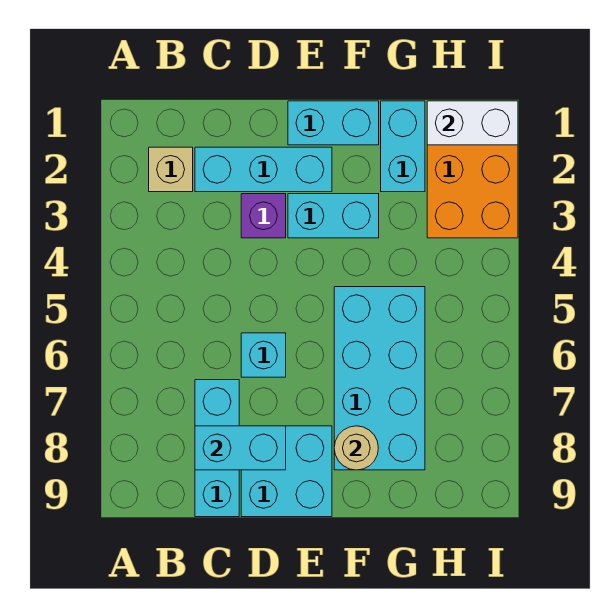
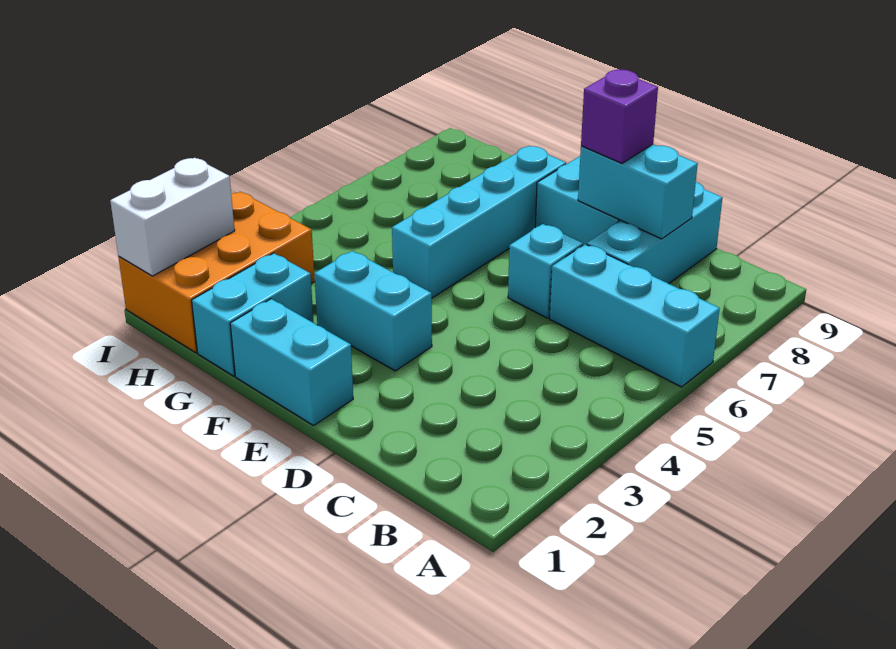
tan brick B2 level 1 -> none
cyan brick C2:E2 level 1 -> cyan brick A6:C6 level 1
purple brick D3 level 1 -> purple brick D8 level 3
cyan brick F5:G8 level 1 -> cyan brick F5:F8 level 1
tan round brick F8 level 2 -> none
white brick H1:I1 level 2 -> white brick I1:I2 level 2

